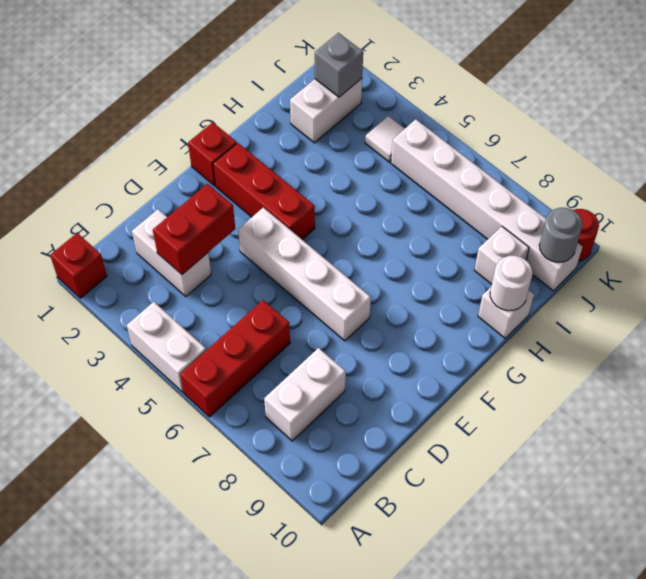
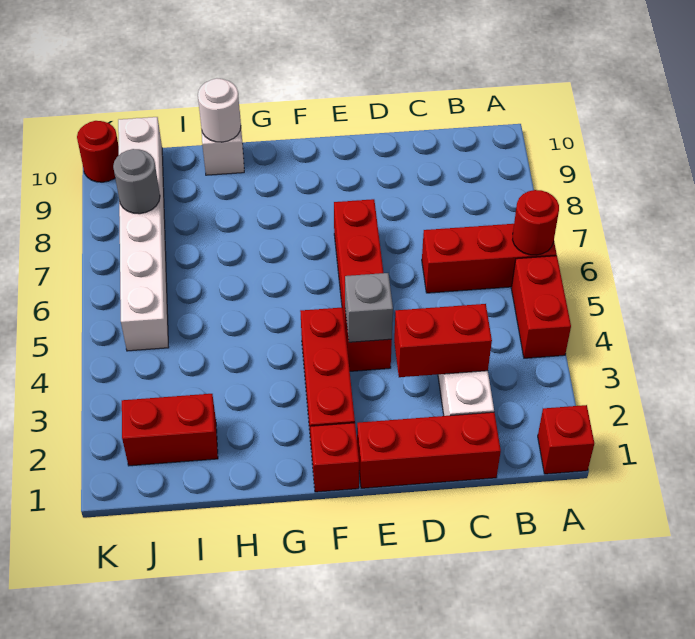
white brick A4:A5 level 1 -> red brick A4:A5 level 1
none -> red round brick A6 level 2
white brick B8:C8 level 1 -> none
none -> red brick C1:E1 level 1
white brick E4:E7 level 1 -> red brick E4:E7 level 1
white brick I2:J2 level 1 -> red brick I2:J2 level 1
white brick I9 level 1 -> none
grey brick J2 level 2 -> grey brick E4 level 2
white tile J4 level 1 -> none
grey round brick J10 level 2 -> grey round brick J8 level 2

